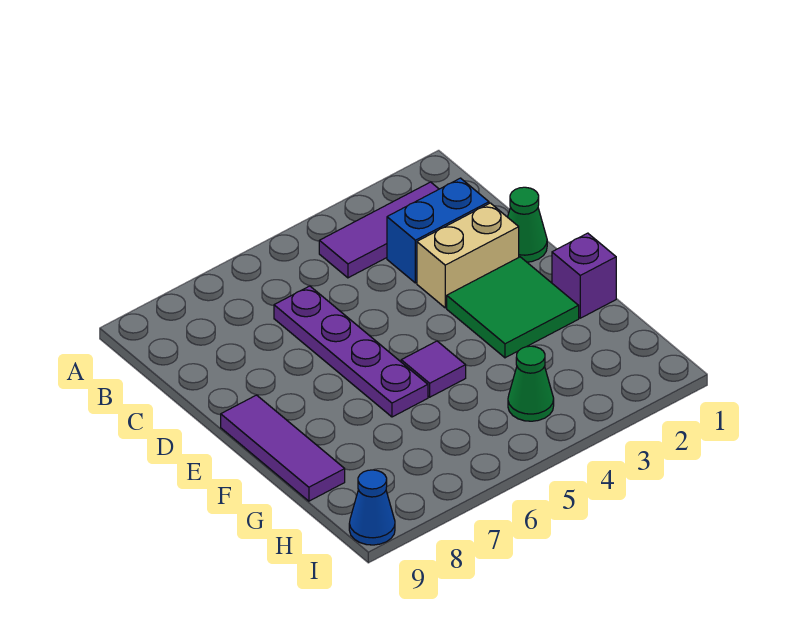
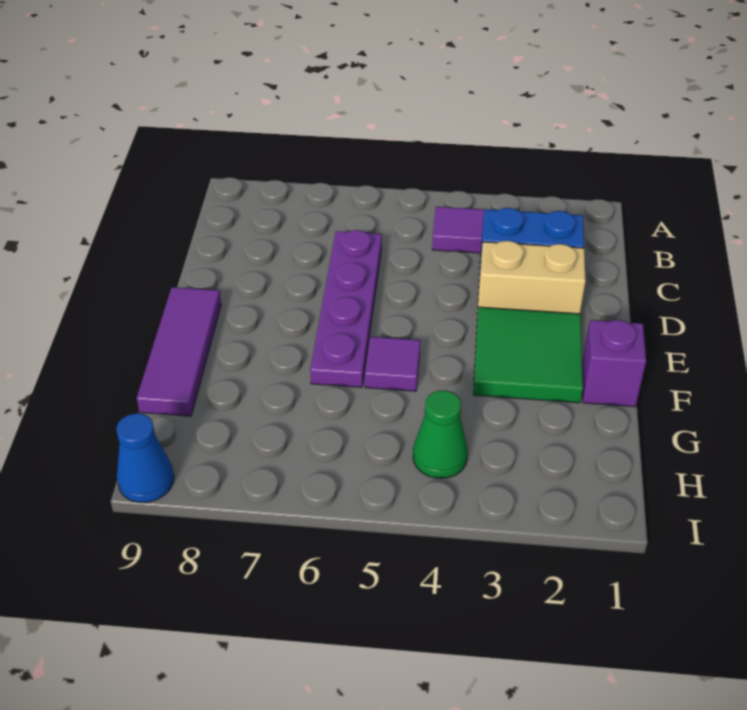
green cone D1 level 1 -> none

